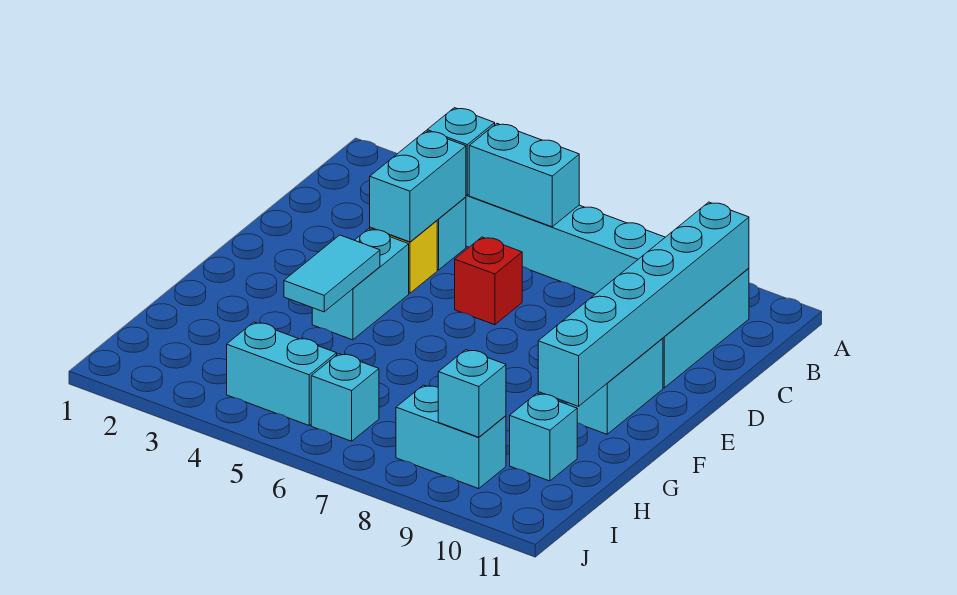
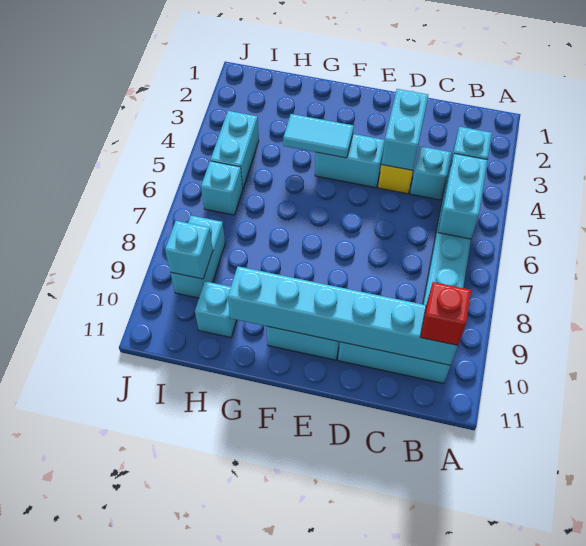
cyan brick C4:D4 level 2 -> cyan brick D3:D4 level 2
red brick D6 level 1 -> red brick B10 level 3

